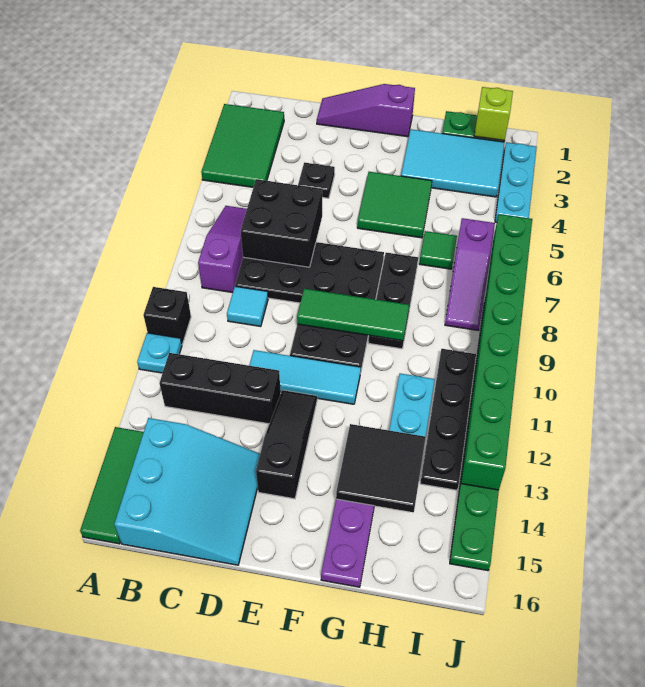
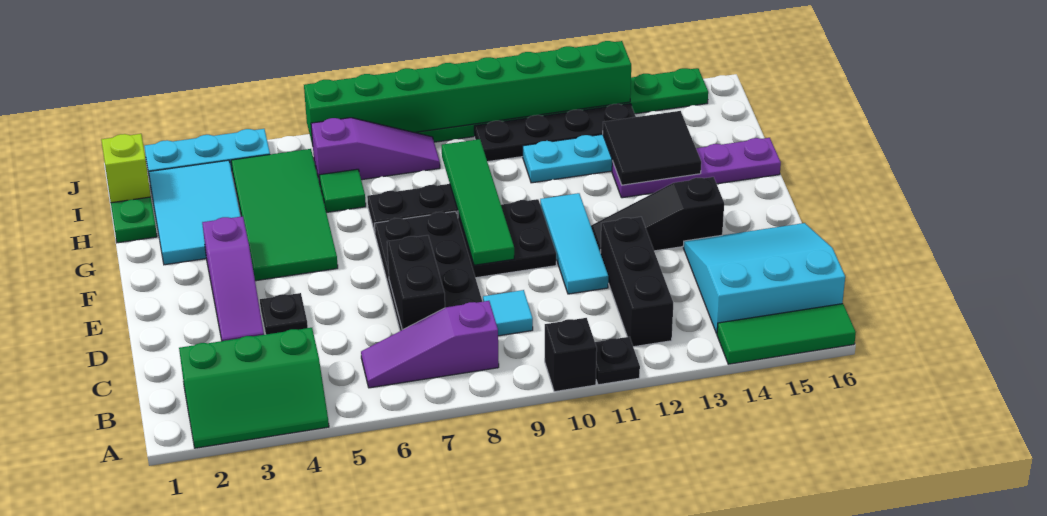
green tile A2:B4 level 1 -> green slope A2:B4 level 1 top B
cyan plate A11 level 1 -> black plate A11 level 1
black brick C6:D7 level 2 -> black brick C7:D7 level 2
purple slope D1:F1 level 1 top F -> purple slope D3:F3 level 1 top F
green tile E9:G9 level 2 -> green tile E9:H9 level 2
green tile F4:G5 level 1 -> green tile F4:I5 level 1

